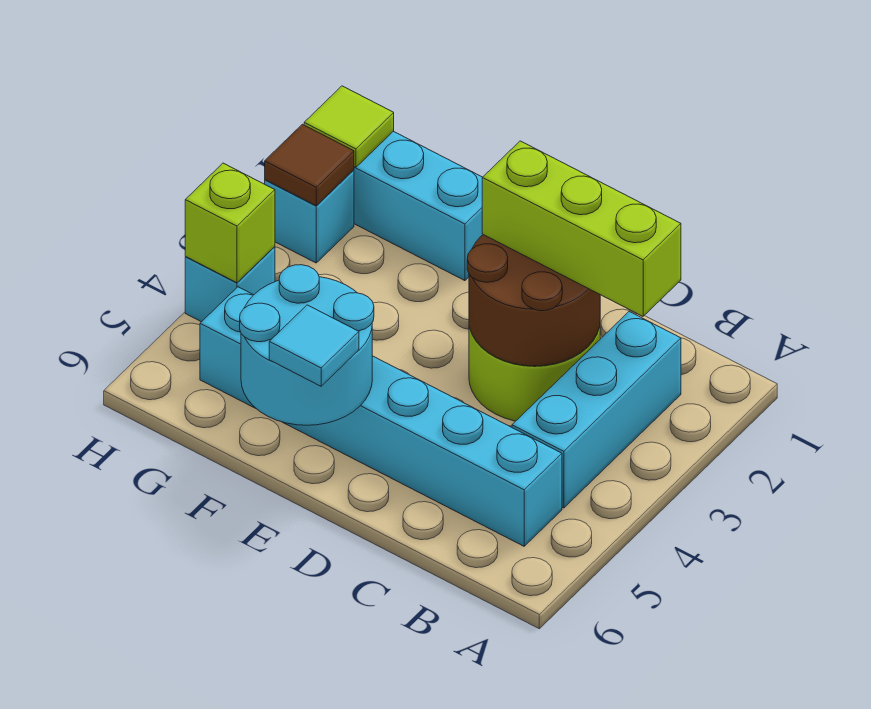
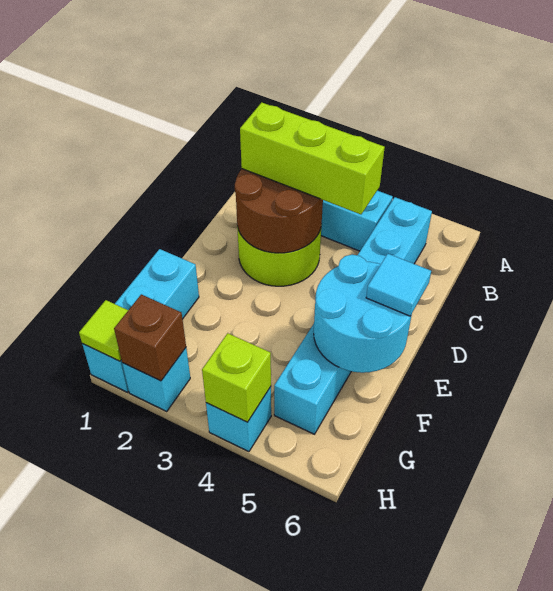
lime brick B2:D2 level 3 -> lime brick C2:C4 level 3
brown tile H2 level 2 -> brown brick H2 level 2

